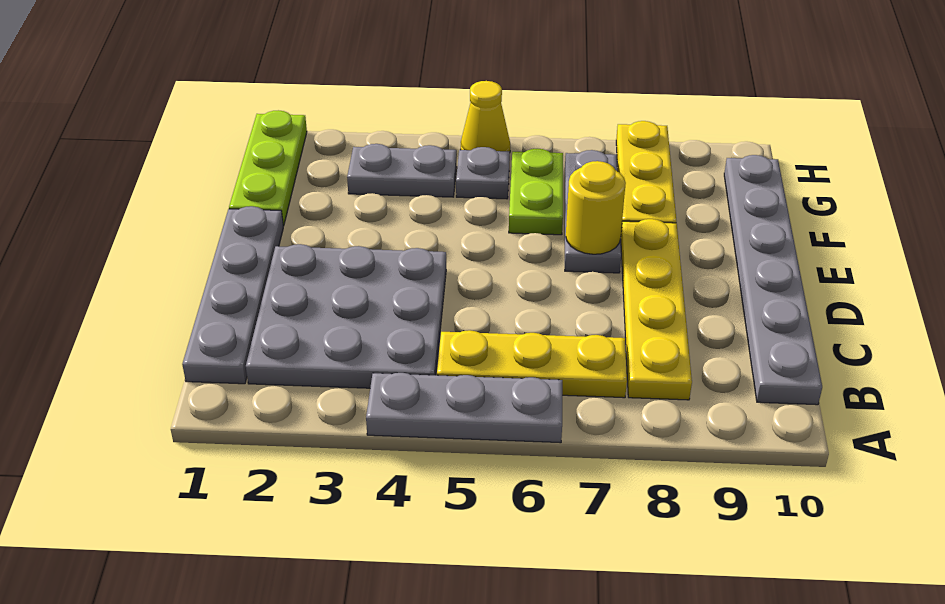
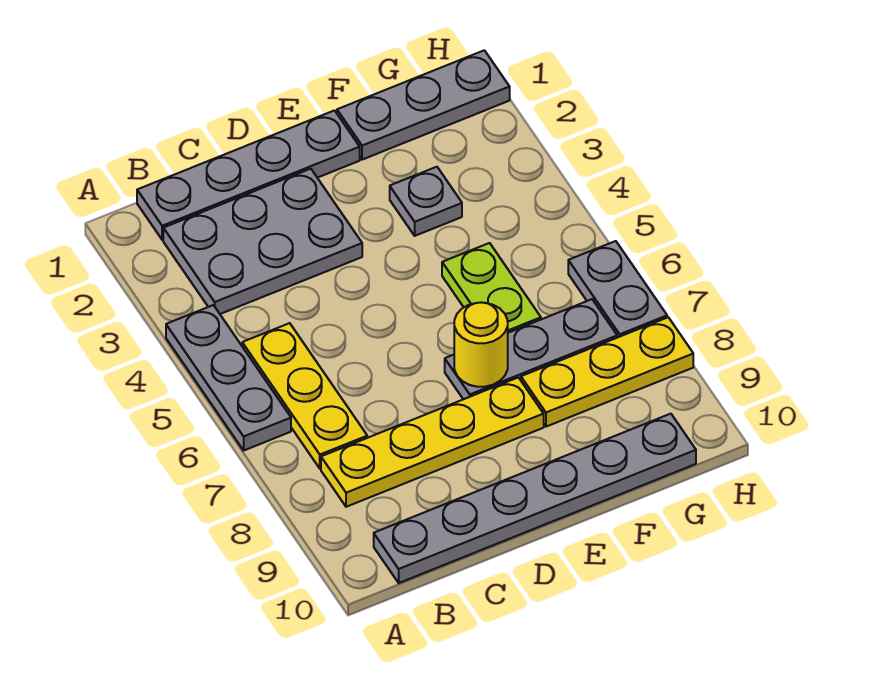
grey plate B2:D4 level 1 -> grey plate B2:D3 level 1
lime plate F1:H1 level 1 -> grey plate F1:H1 level 1
lime plate F6:G6 level 1 -> lime plate F5:F6 level 1
grey plate G3:G4 level 1 -> grey plate H6:H7 level 1
grey plate G5 level 1 -> grey plate F3 level 1
yellow cone H5 level 1 -> none

